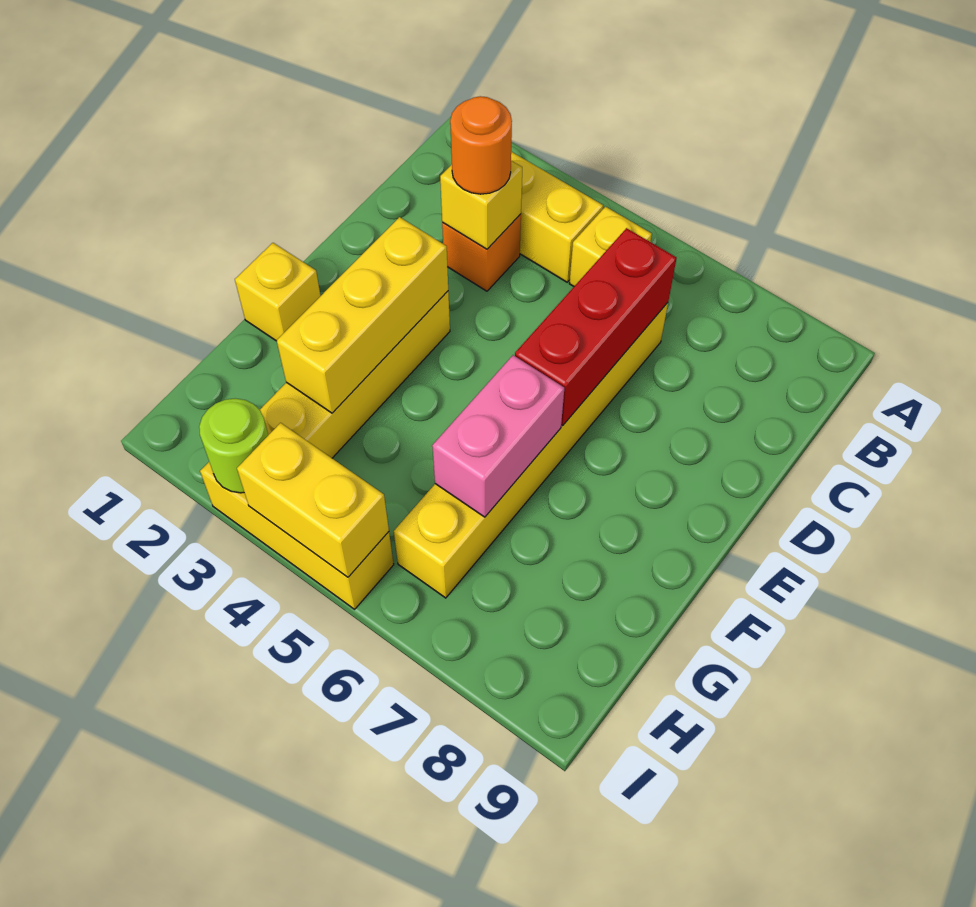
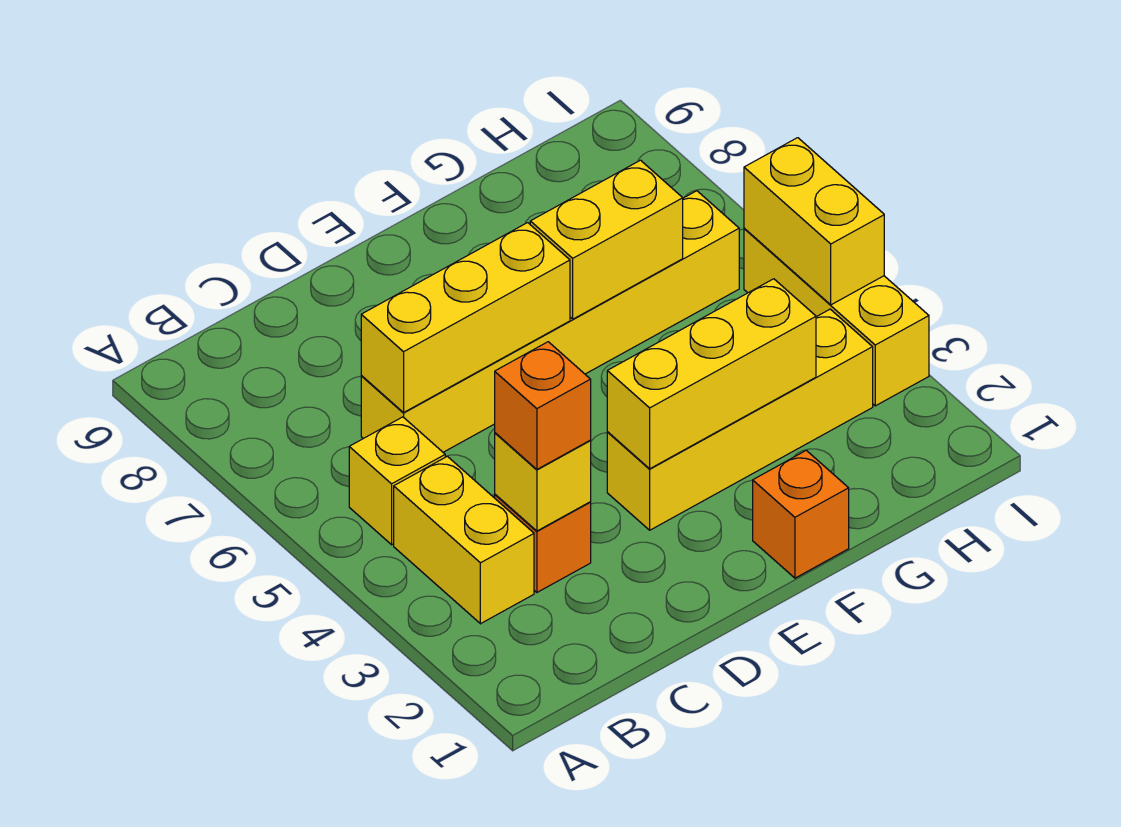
orange round brick C3 level 3 -> orange brick C3 level 3
red brick C6:E6 level 2 -> yellow brick C6:E6 level 2
yellow brick F1 level 1 -> orange brick F1 level 1
pink brick F6:G6 level 2 -> yellow brick F6:G6 level 2
lime round brick I3 level 2 -> none

